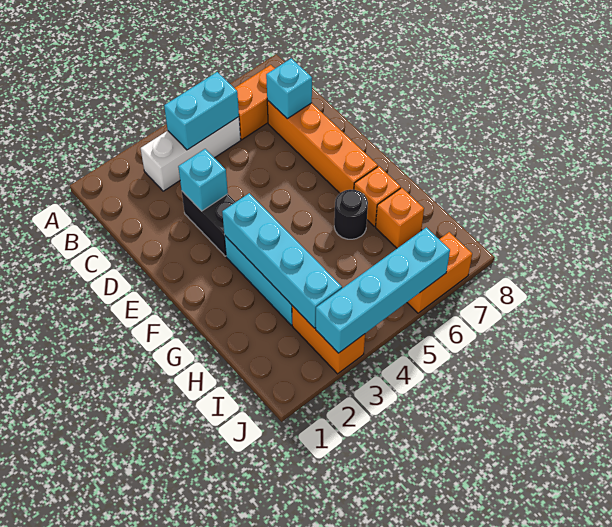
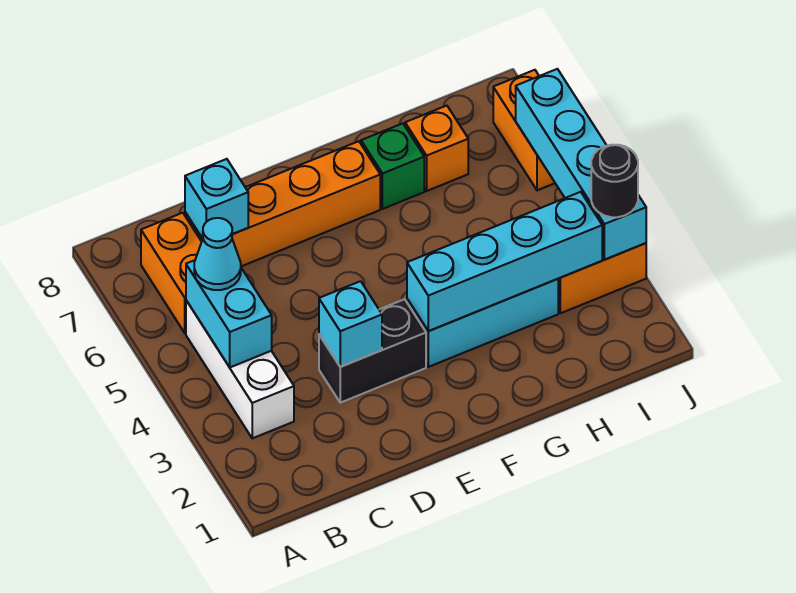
none -> cyan cone B5 level 3
black round brick G6 level 1 -> black round brick J3 level 3
orange brick G7 level 1 -> green brick G7 level 1

